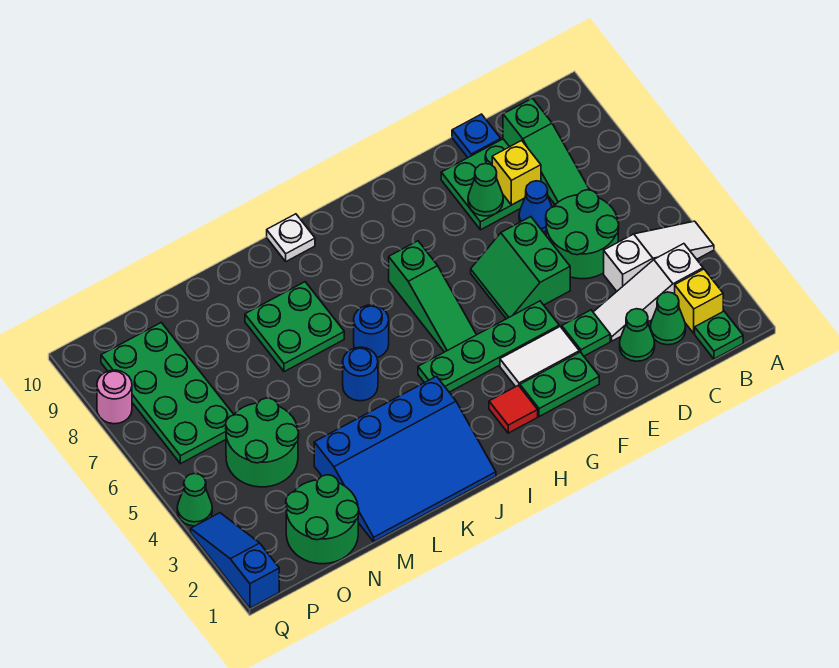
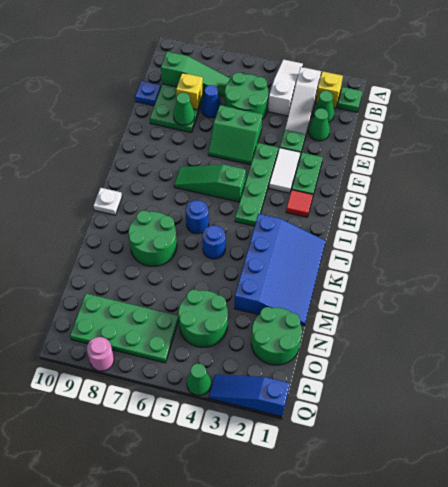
green slope H5:H7 level 1 top 7 -> green slope H5:H7 level 1 top 5
green plate K7:L8 level 1 -> green round brick K7:L8 level 1

